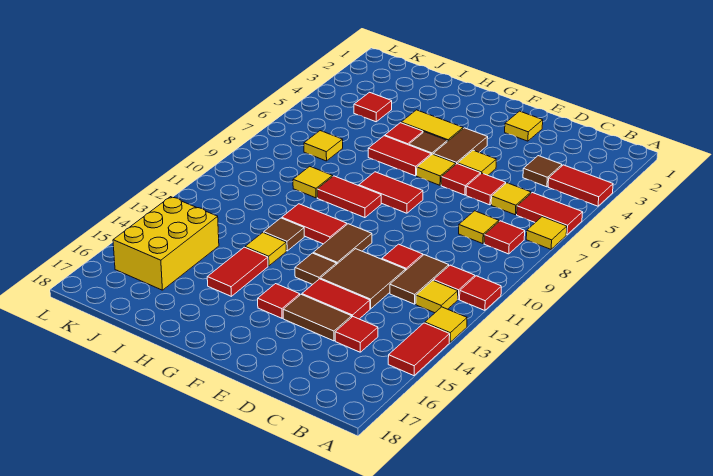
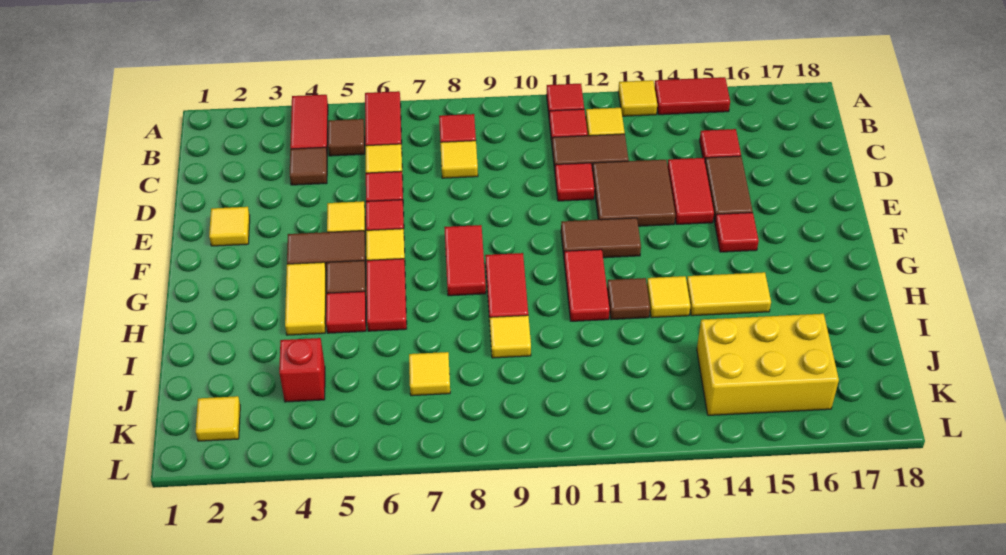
yellow tile A7 level 1 -> yellow tile K2 level 1
brown tile F13 level 1 -> brown tile B5 level 1
red tile H14:H15 level 1 -> yellow tile H14:H15 level 1
red tile J4 level 1 -> red brick J4 level 1

